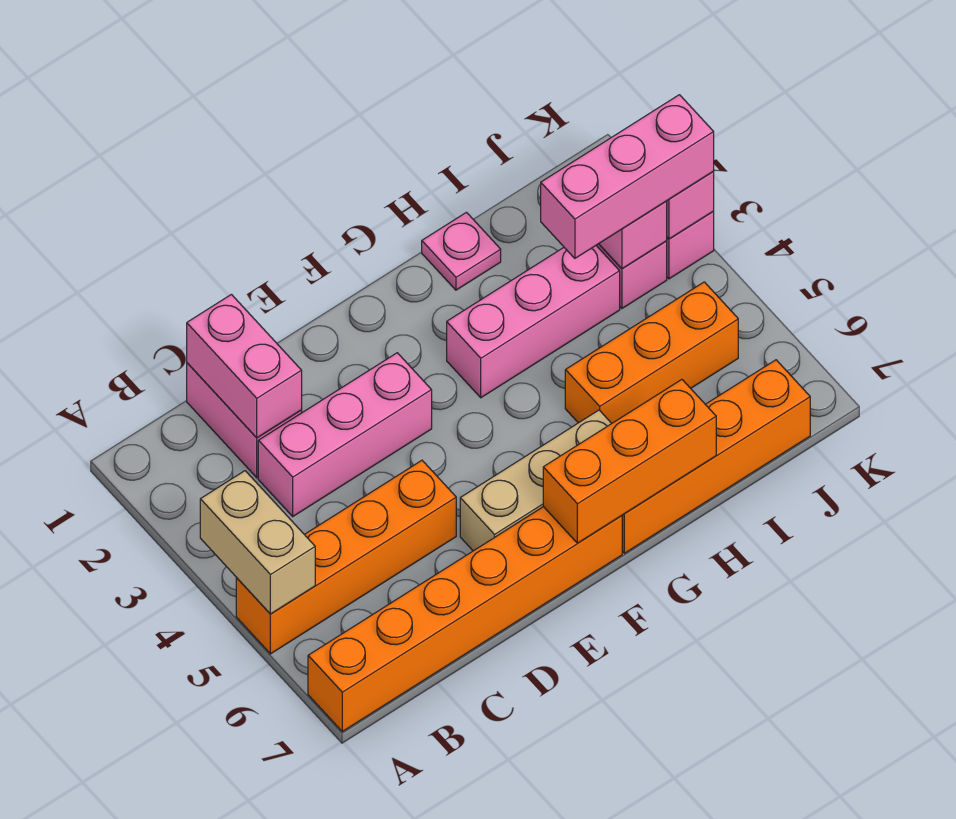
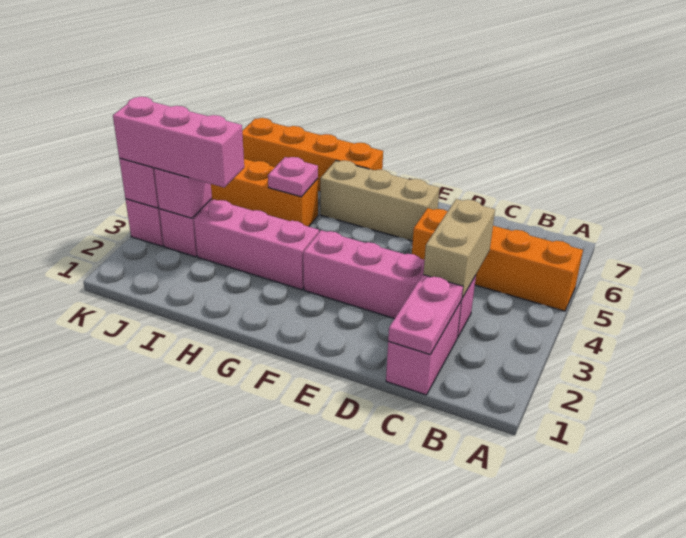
tan brick A4:A5 level 2 -> tan brick C3:C4 level 2
orange brick A7:F7 level 1 -> none
pink brick C1:C2 level 2 -> pink plate C1:C2 level 2
pink brick C3:E3 level 1 -> pink brick C3:F3 level 1
orange brick F7:H7 level 2 -> none
pink plate H1 level 1 -> pink plate H5 level 2

